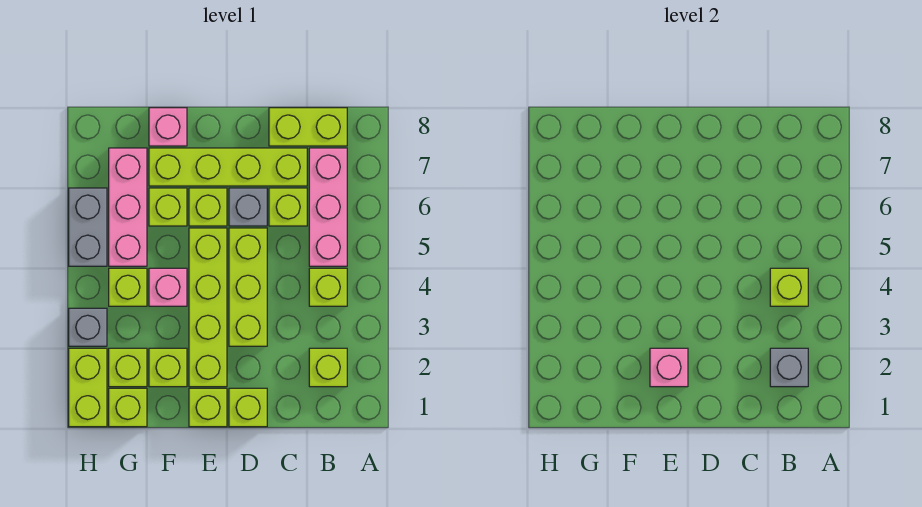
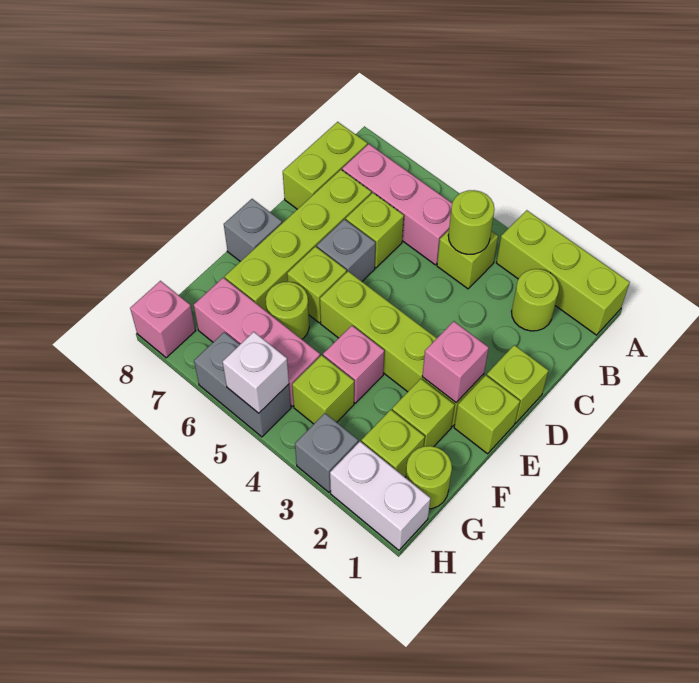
lime brick B2 level 1 -> lime round brick B2 level 1
grey brick B2 level 2 -> grey brick E8 level 1
lime brick B4 level 2 -> lime round brick B4 level 2
lime brick D3:D5 level 1 -> lime brick A1:A3 level 1
lime brick F6 level 1 -> lime round brick F6 level 1
pink brick F8 level 1 -> pink brick H8 level 1
lime brick G1 level 1 -> lime round brick G1 level 1
lime brick H1:H2 level 1 -> white brick H1:H2 level 1
none -> white brick H5 level 2

